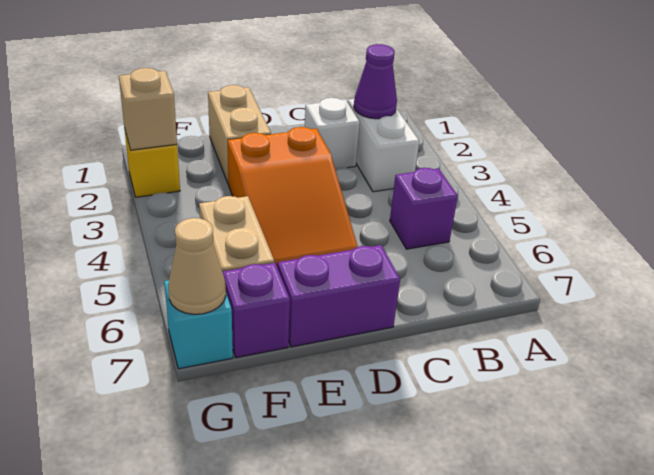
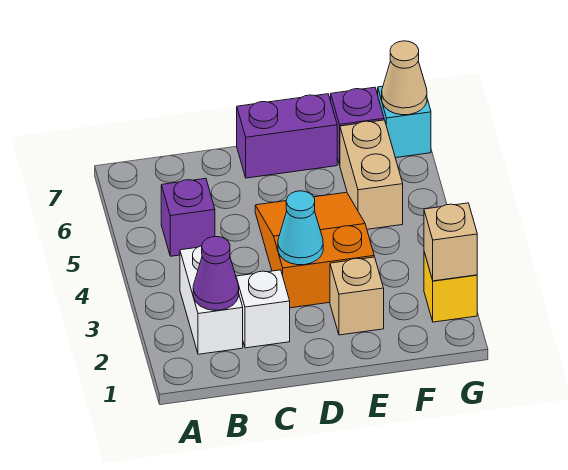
none -> cyan cone D3 level 2
tan brick E1:E2 level 1 -> tan brick E2 level 1

